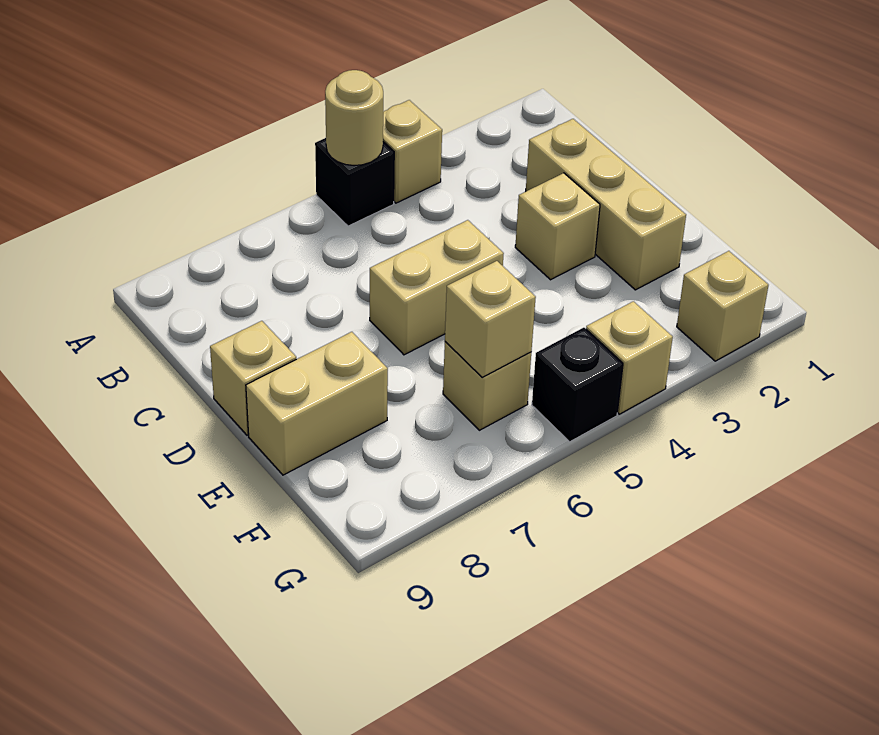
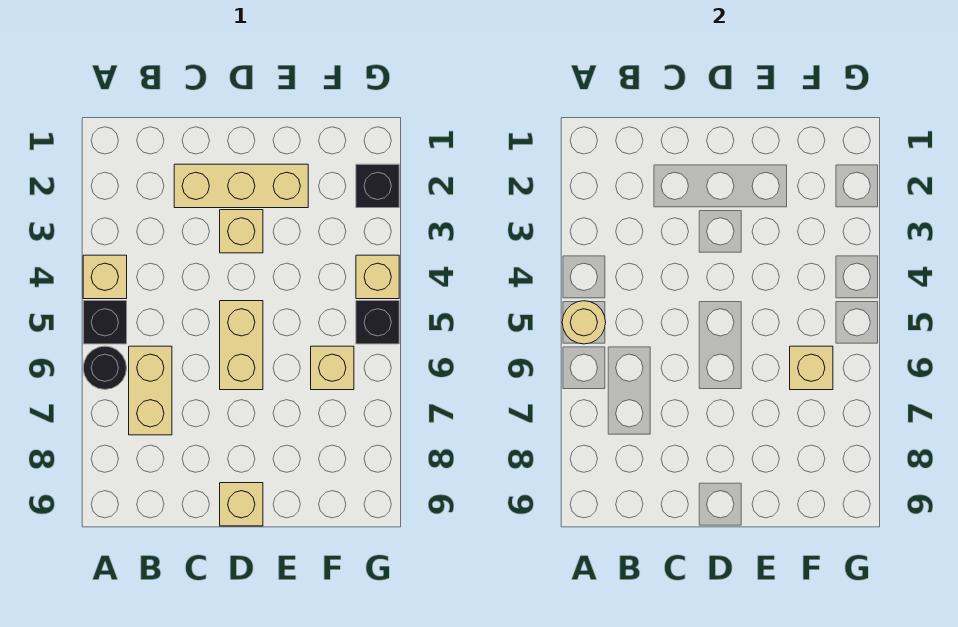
none -> black round brick A6 level 1
tan brick E8:E9 level 1 -> tan brick B6:B7 level 1
tan brick G2 level 1 -> black brick G2 level 1

